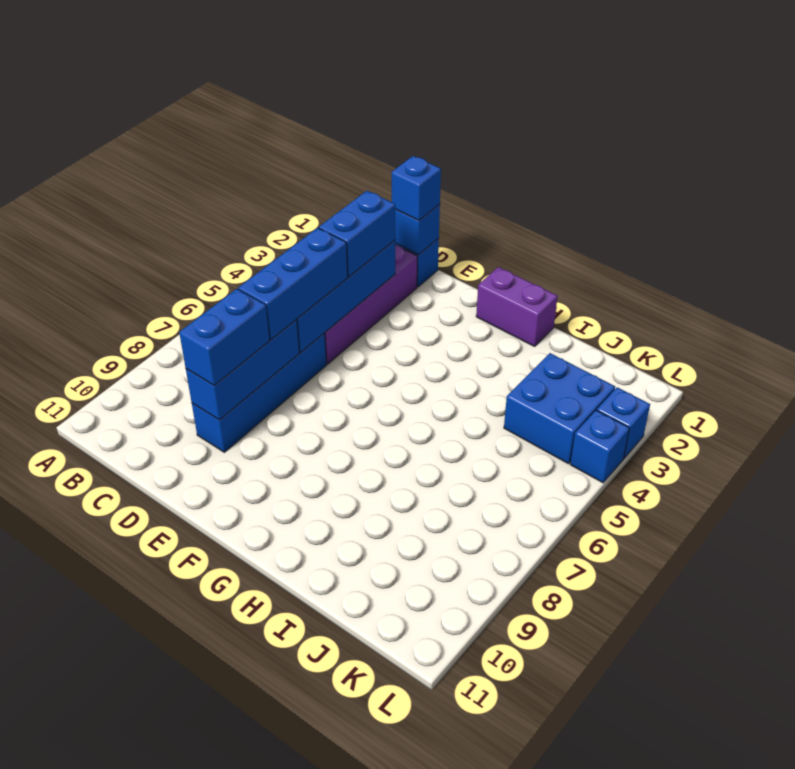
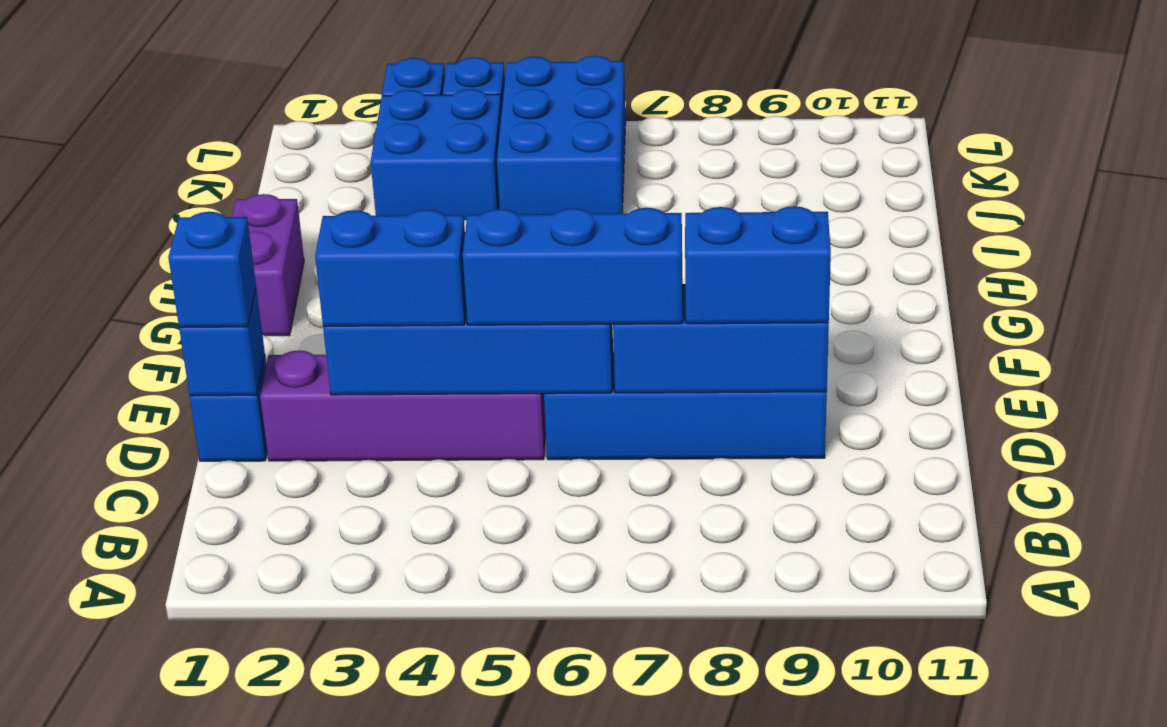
none -> blue brick J5:L6 level 1

